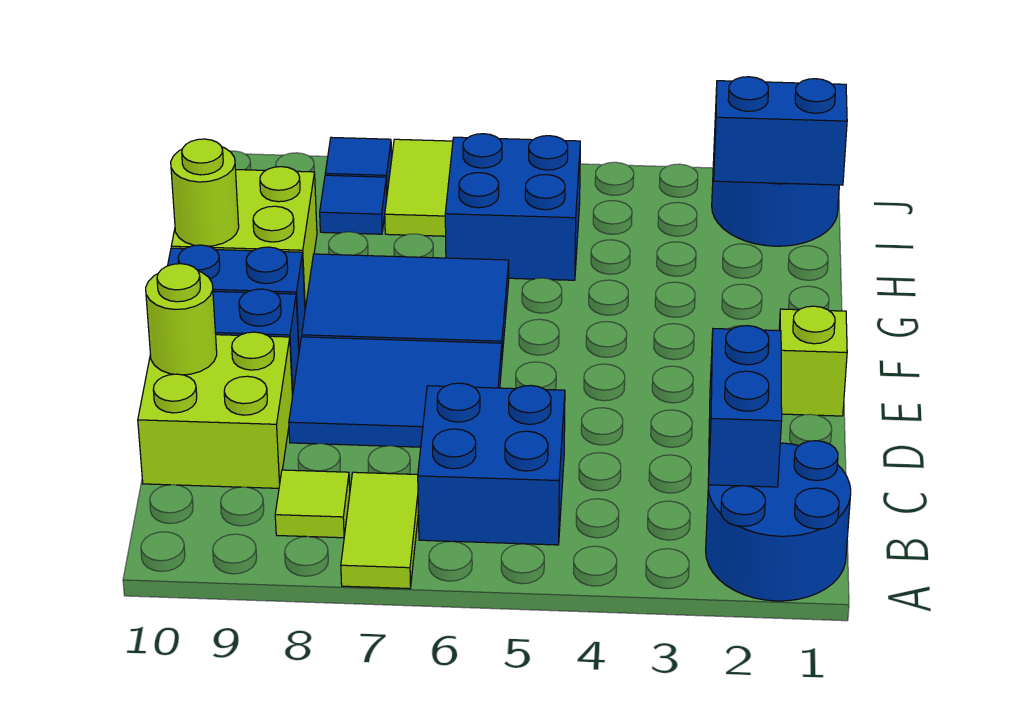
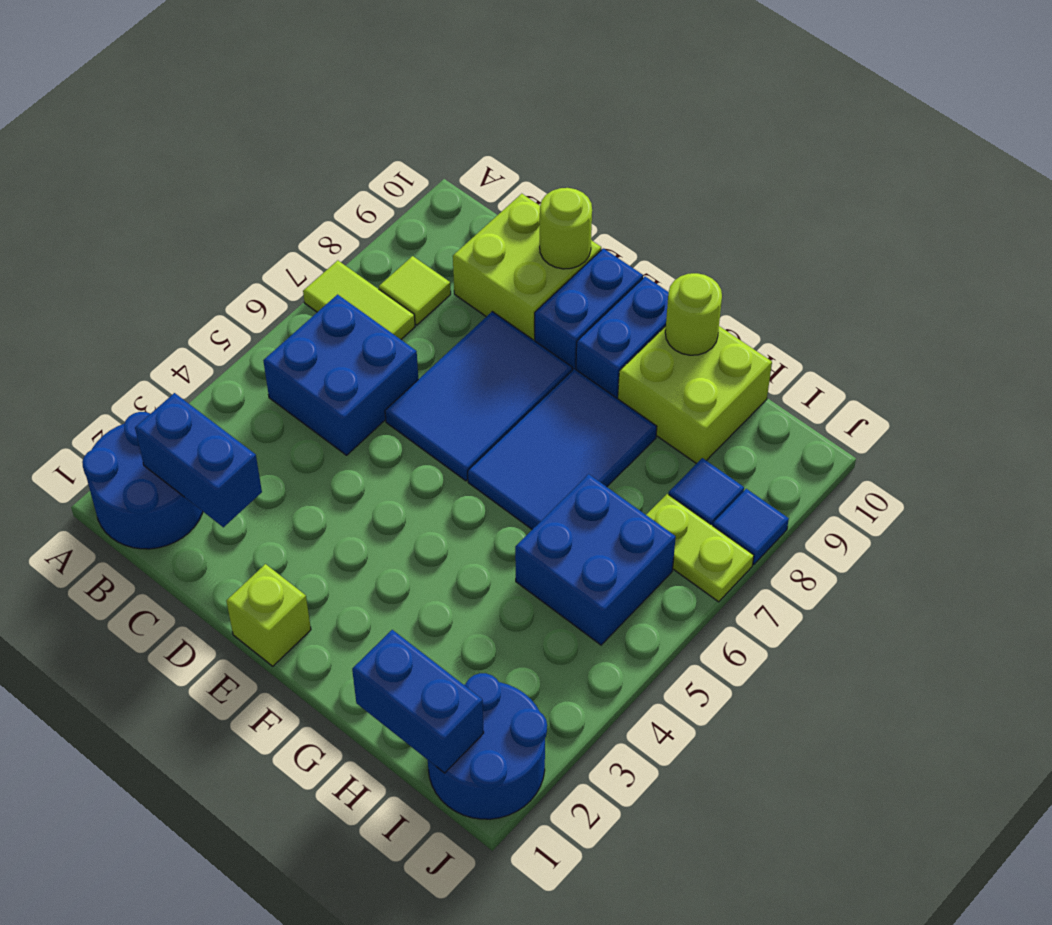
blue brick I1:I2 level 2 -> blue brick H1:I1 level 2
lime tile I7:J7 level 1 -> lime plate I7:J7 level 1

